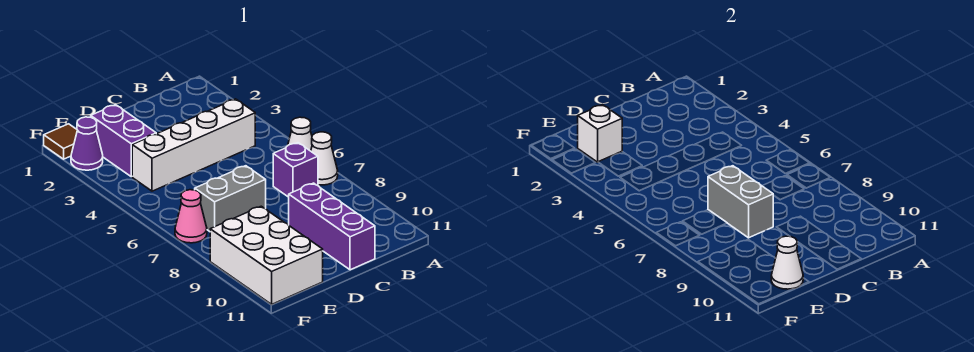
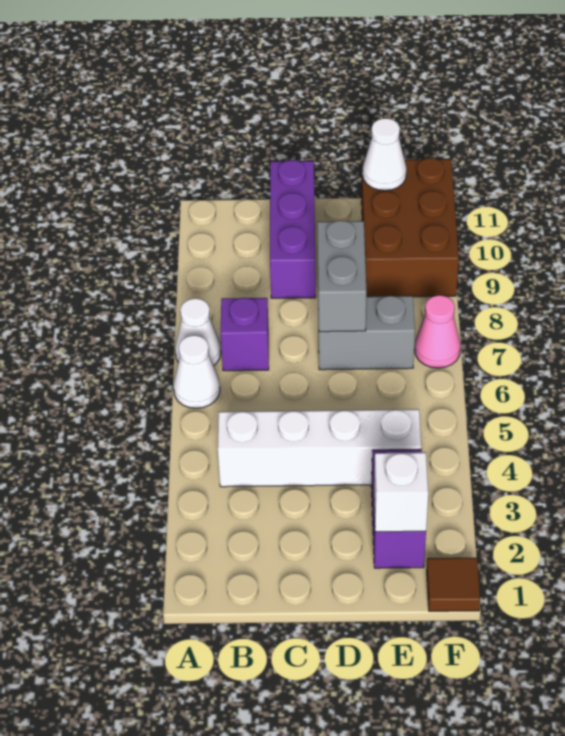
white brick E9:F11 level 1 -> brown brick E9:F11 level 1
purple cone F2 level 1 -> none

